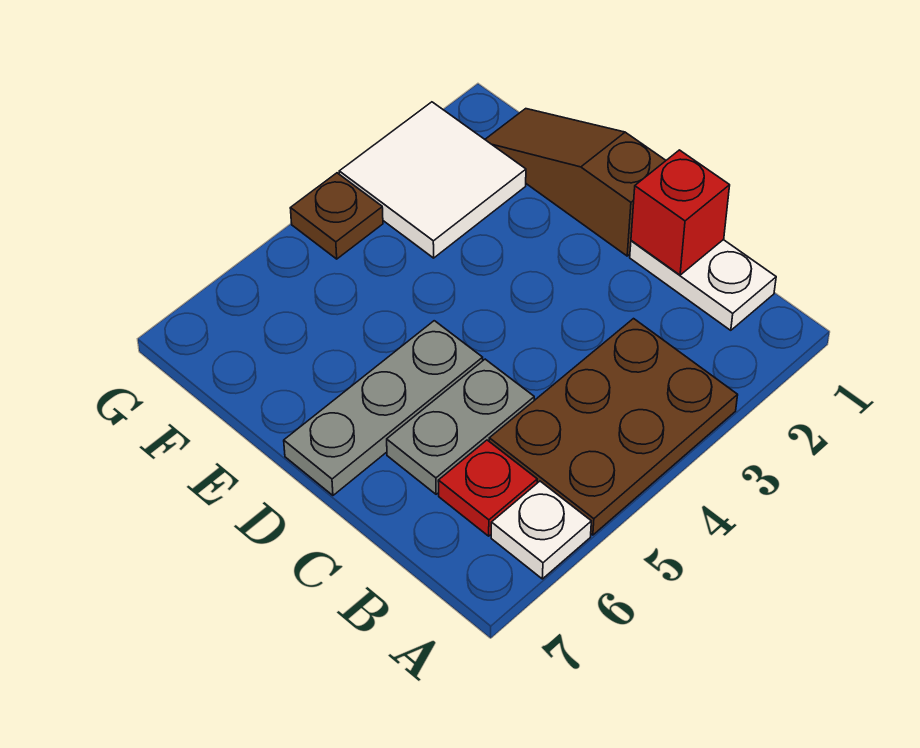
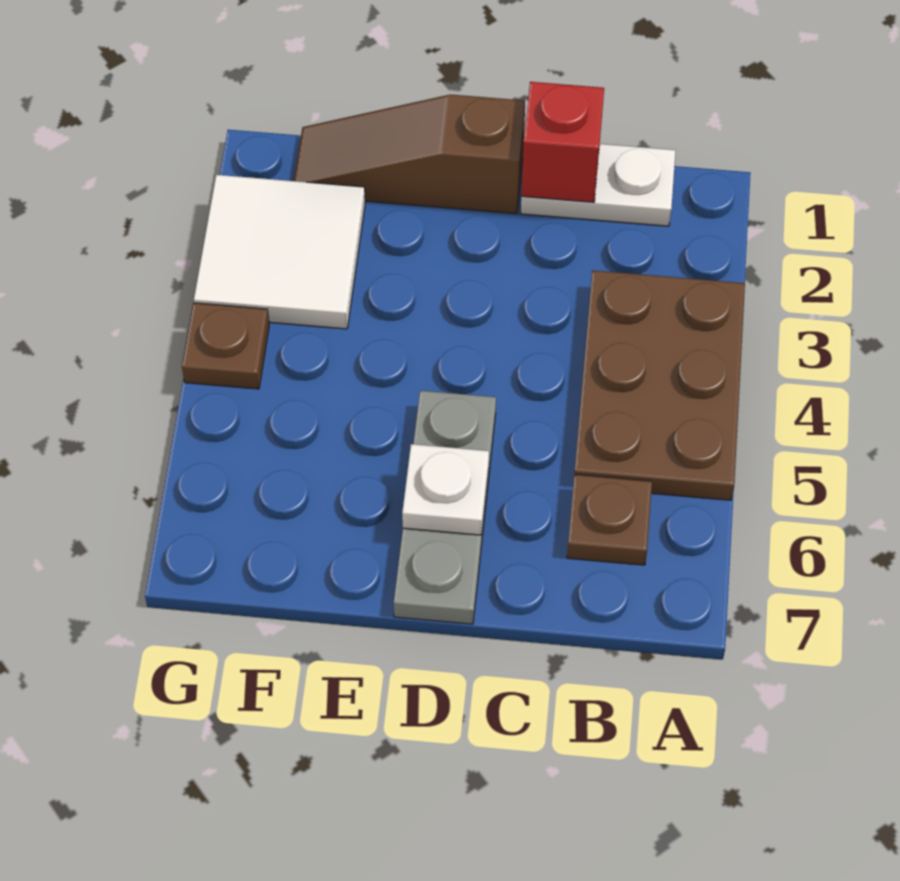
white plate A6 level 1 -> white plate D6 level 2
red plate B6 level 1 -> brown plate B6 level 1
grey plate C5:C6 level 1 -> none

